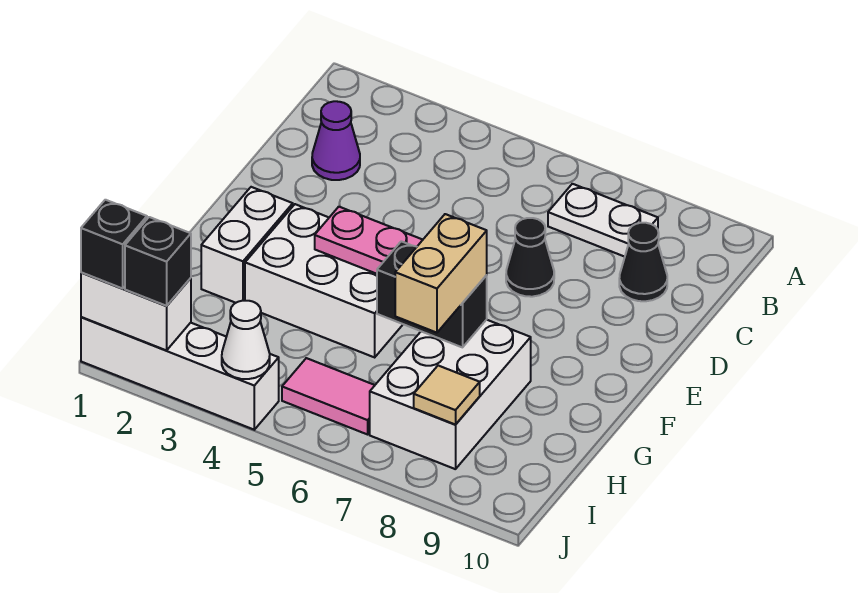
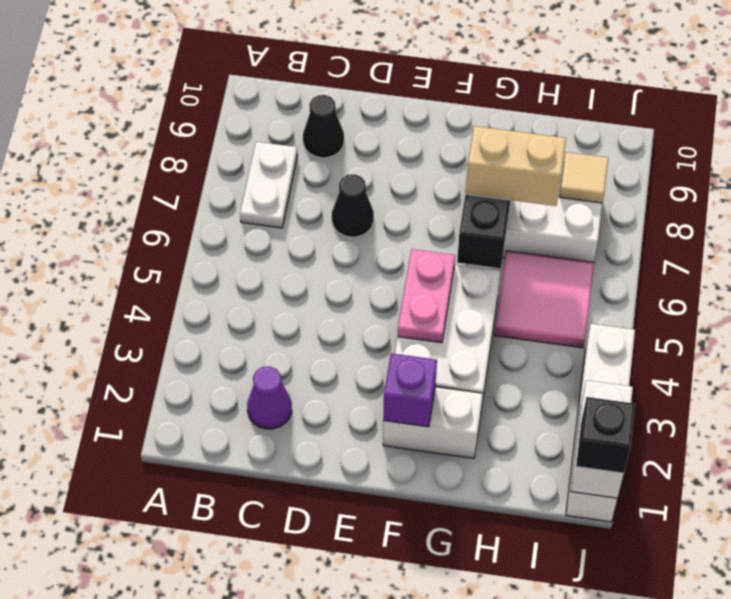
none -> purple brick F2 level 2
pink tile I5:I6 level 1 -> pink tile H5:I6 level 1
black brick J2 level 3 -> none
white cone J4 level 2 -> none

